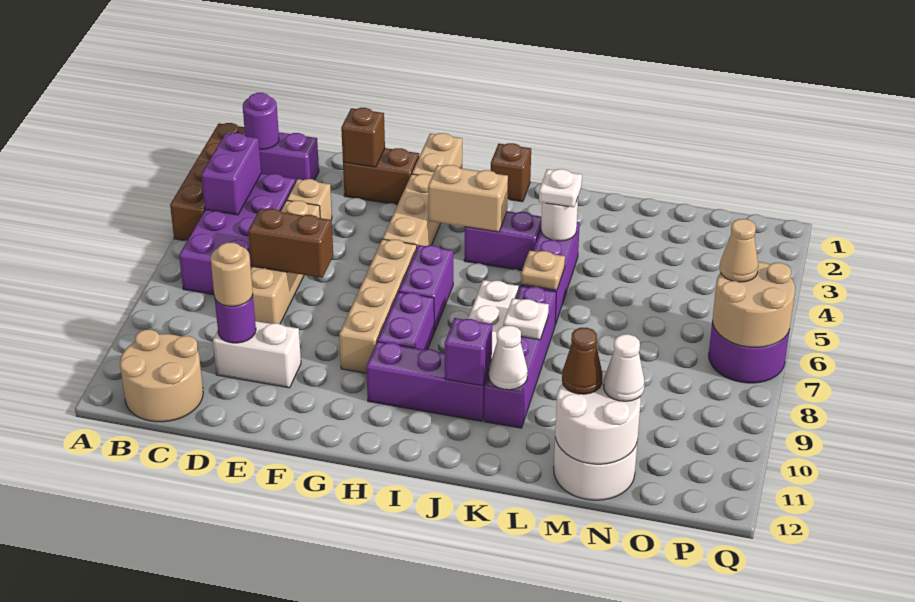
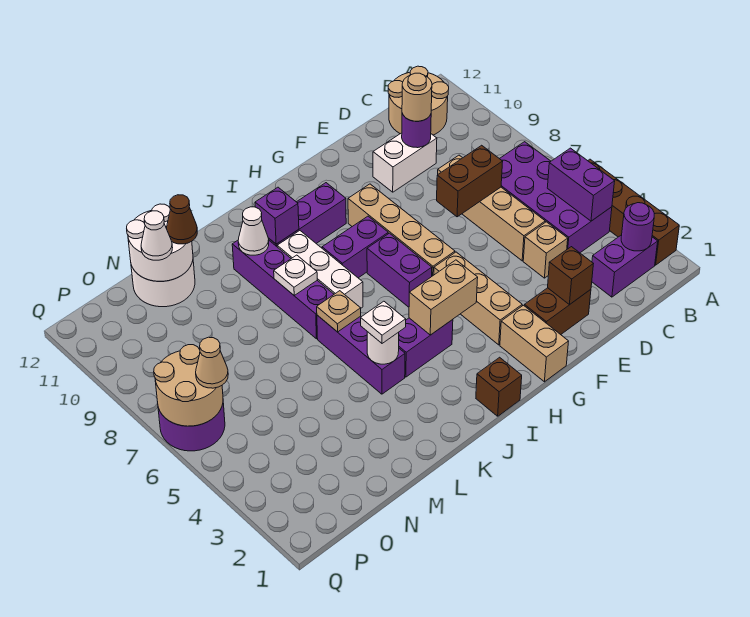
purple brick H8:H9 level 1 -> purple brick H8:I8 level 1

